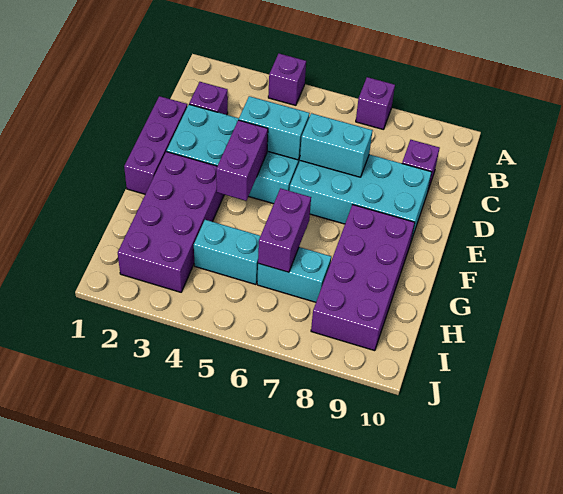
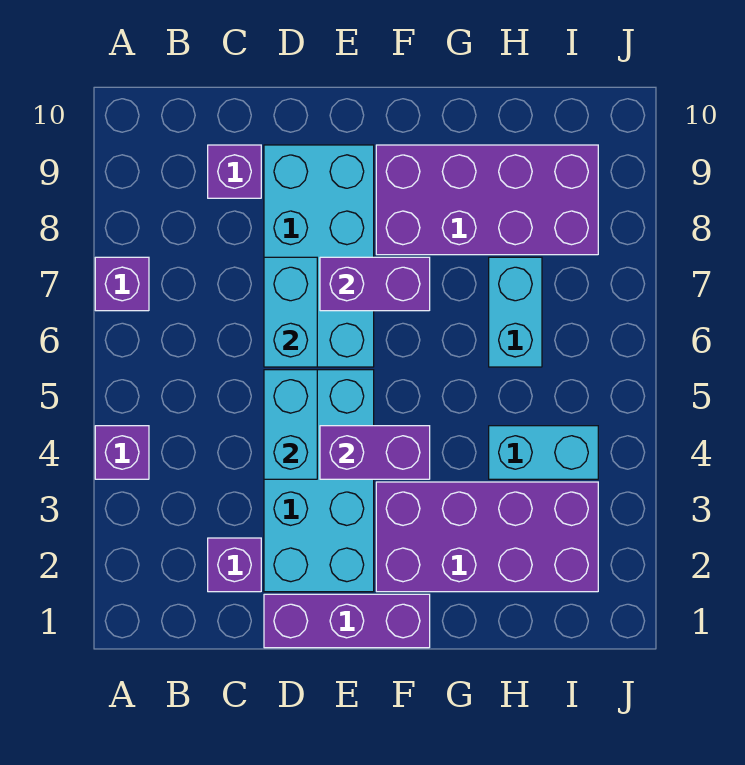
purple brick G6:H6 level 2 -> purple brick E7:F7 level 2
cyan brick H4:H5 level 1 -> cyan brick H4:I4 level 1

